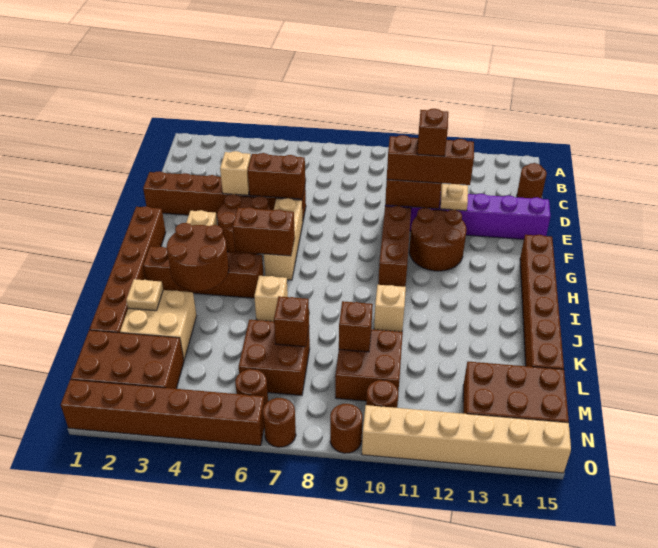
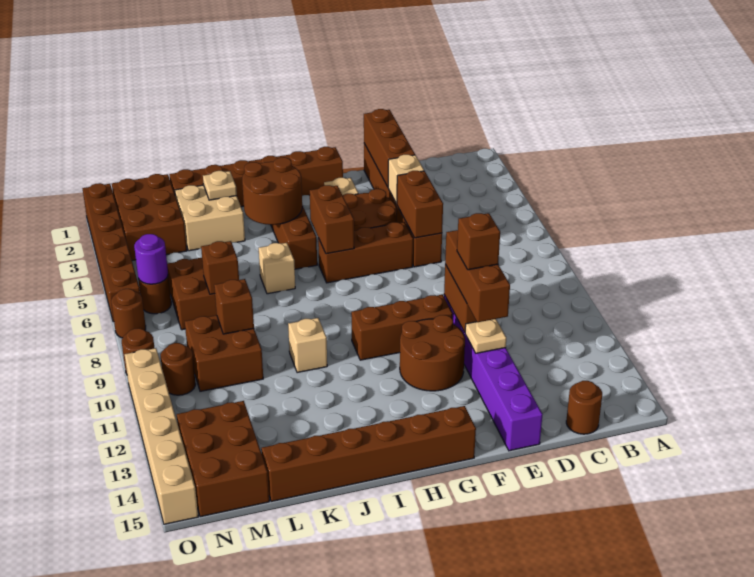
none -> brown brick E1:E3 level 2
tan brick F6:H6 level 1 -> brown brick F6:H6 level 1
none -> purple round brick N6 level 2

